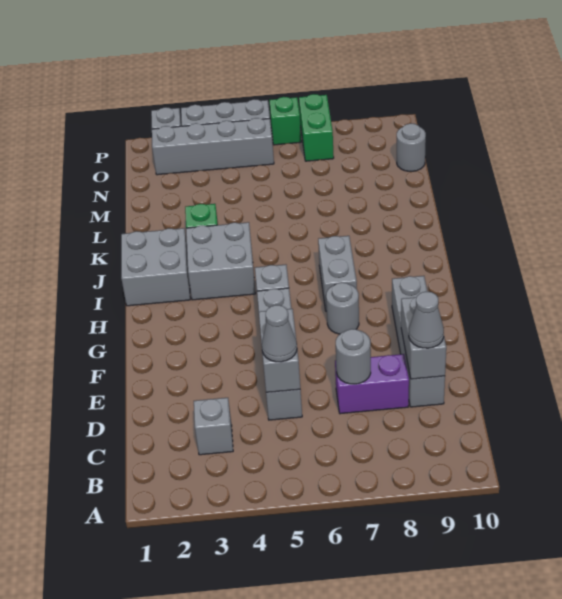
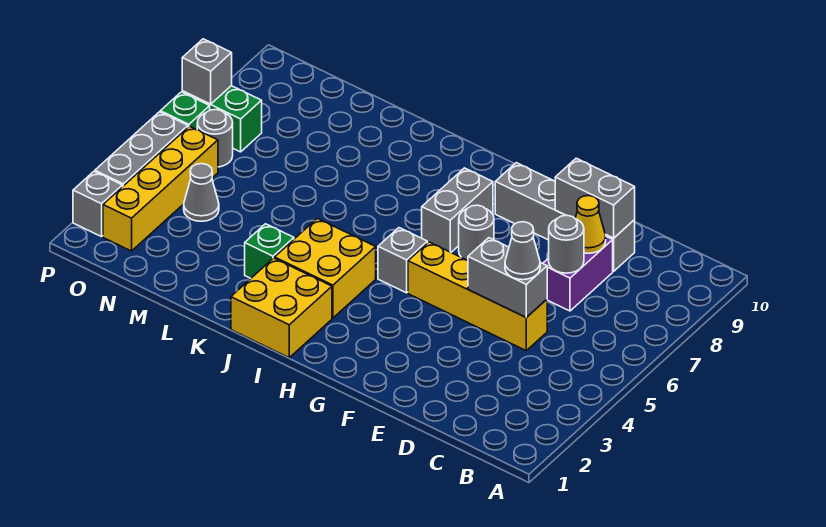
grey brick C3 level 1 -> grey brick P7 level 2
grey brick D5:G5 level 1 -> yellow brick D5:G5 level 1
none -> yellow cone D8 level 2
grey cone D9 level 3 -> grey cone N4 level 1
grey brick H7:I7 level 1 -> grey brick H7:H8 level 1
grey brick I1:J2 level 1 -> yellow brick I1:J2 level 1
grey brick I3:J4 level 1 -> yellow brick I3:J4 level 1
grey round brick N10 level 1 -> grey round brick O6 level 1
grey brick O2:O5 level 1 -> yellow brick O2:O5 level 1

